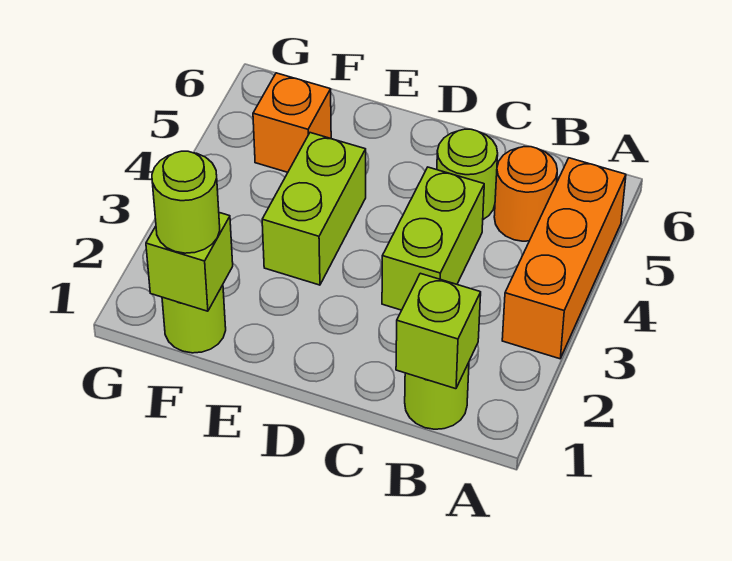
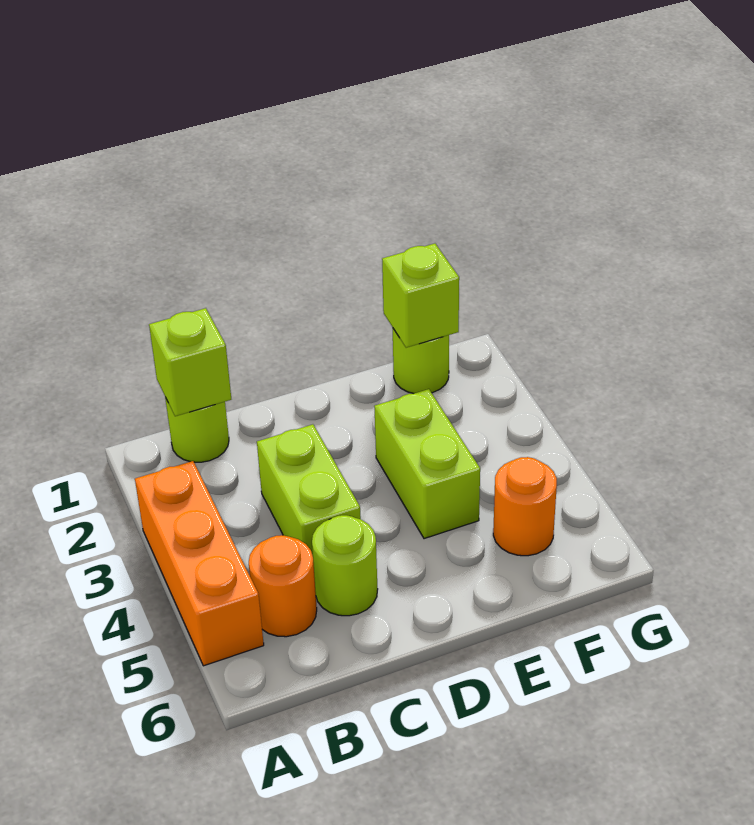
lime round brick F1 level 3 -> none
orange brick F5 level 1 -> orange round brick F5 level 1

